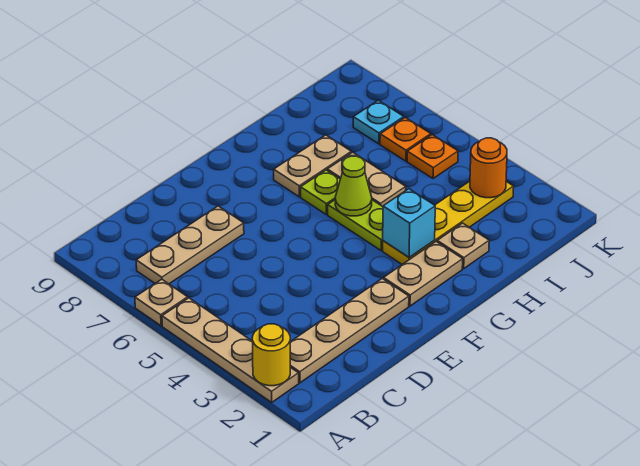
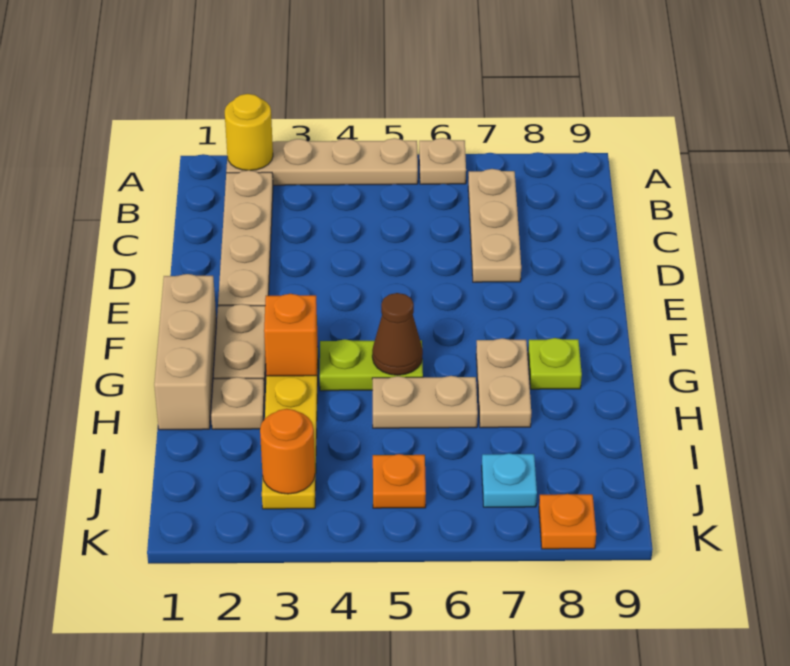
none -> tan brick F1:H1 level 1
cyan brick G3 level 2 -> orange brick G3 level 2
lime cone G5 level 2 -> brown cone G5 level 2
lime plate G6 level 1 -> lime plate G8 level 1
orange plate J6 level 1 -> orange plate K8 level 1

